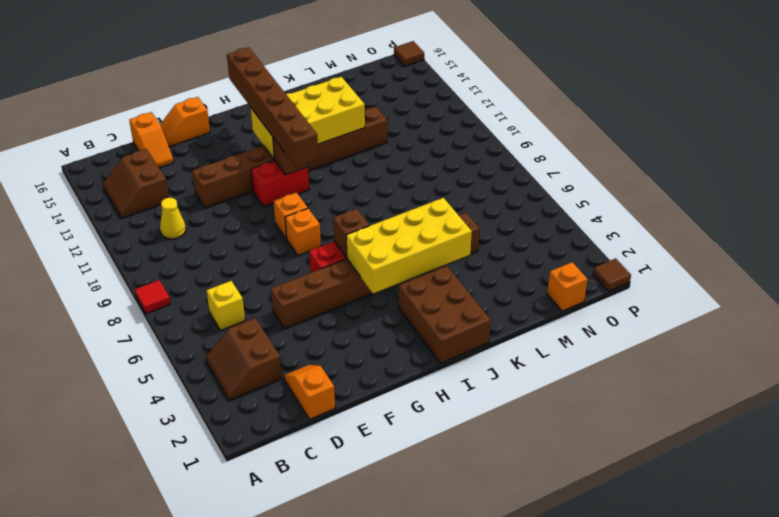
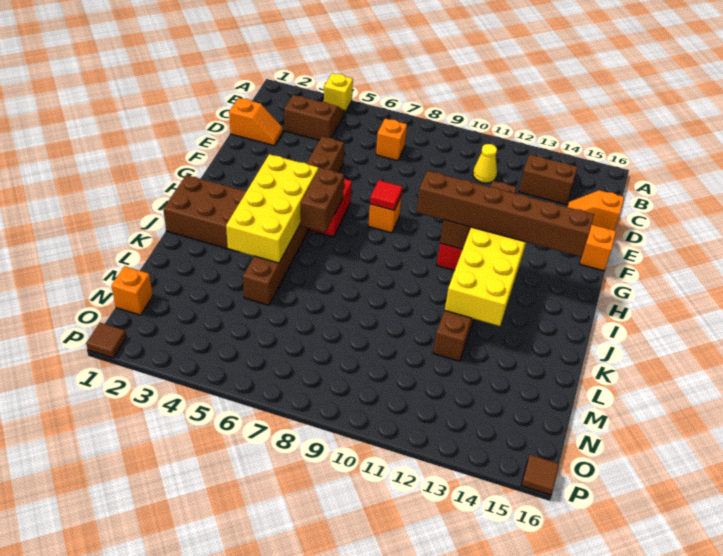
red tile A8 level 1 -> red tile G8 level 2
yellow brick C6 level 1 -> yellow brick A4 level 1
orange brick G9 level 1 -> orange brick C7 level 1
brown brick H6 level 2 -> brown brick H6:I6 level 2

